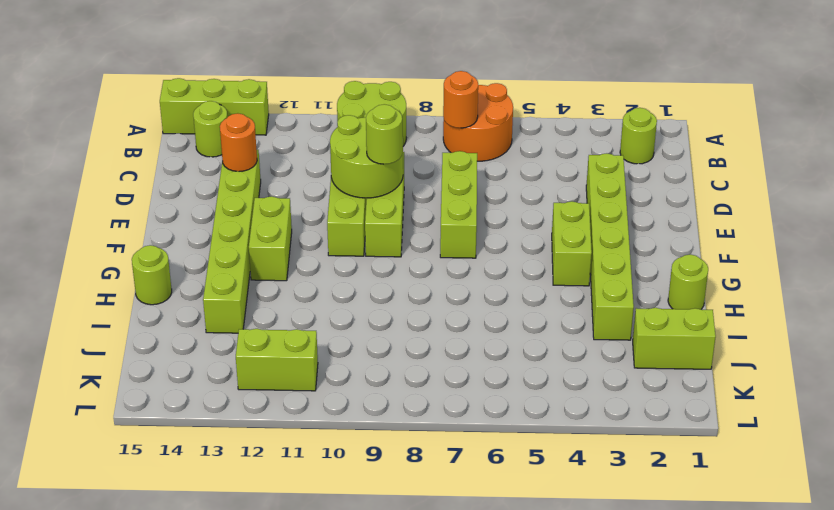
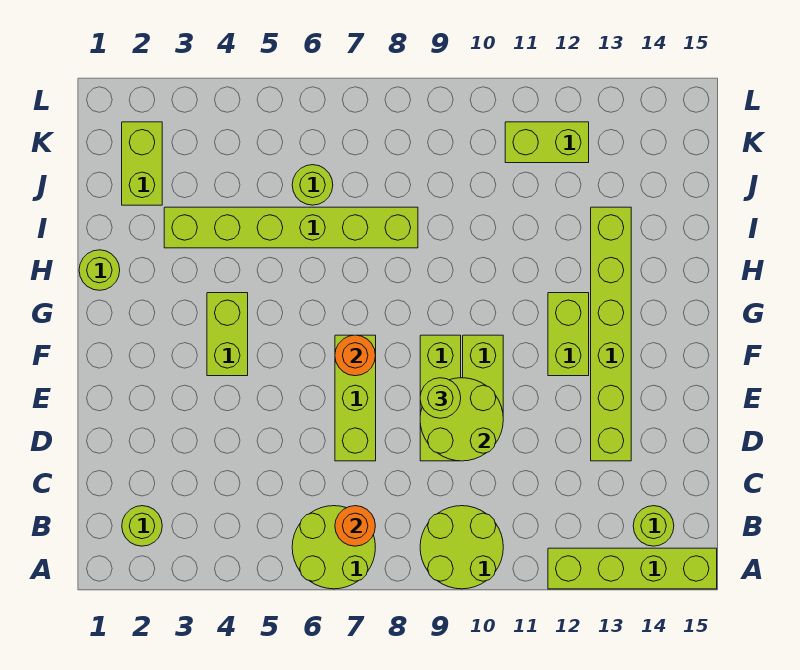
orange round brick A6:B7 level 1 -> lime round brick A6:B7 level 1
lime brick A13:A15 level 1 -> lime brick A12:A15 level 1
lime brick D3:I3 level 1 -> lime brick I3:I8 level 1
orange round brick D13 level 2 -> orange round brick F7 level 2
lime round brick H15 level 1 -> lime round brick J6 level 1
lime brick J1:J2 level 1 -> lime brick J2:K2 level 1

